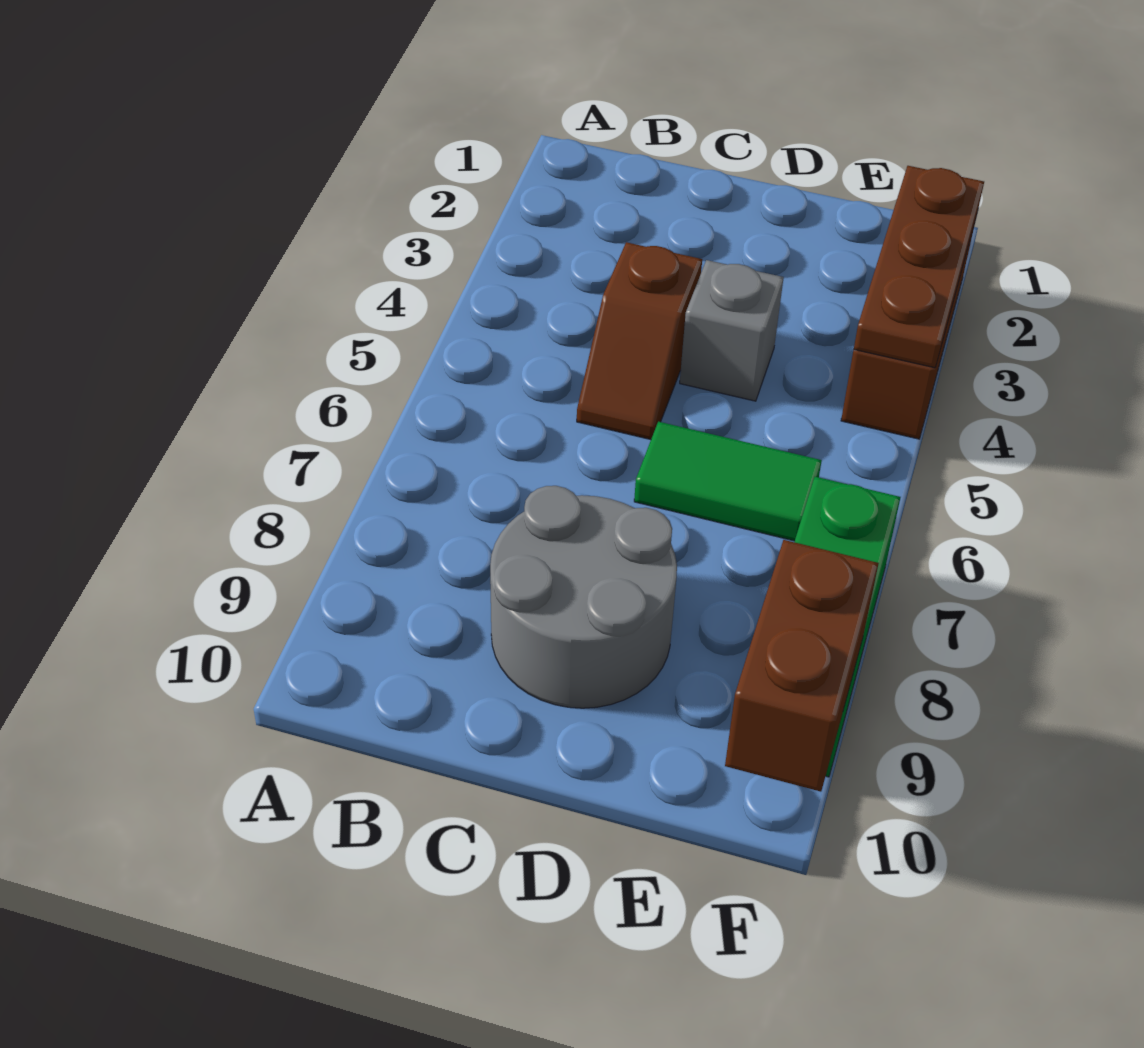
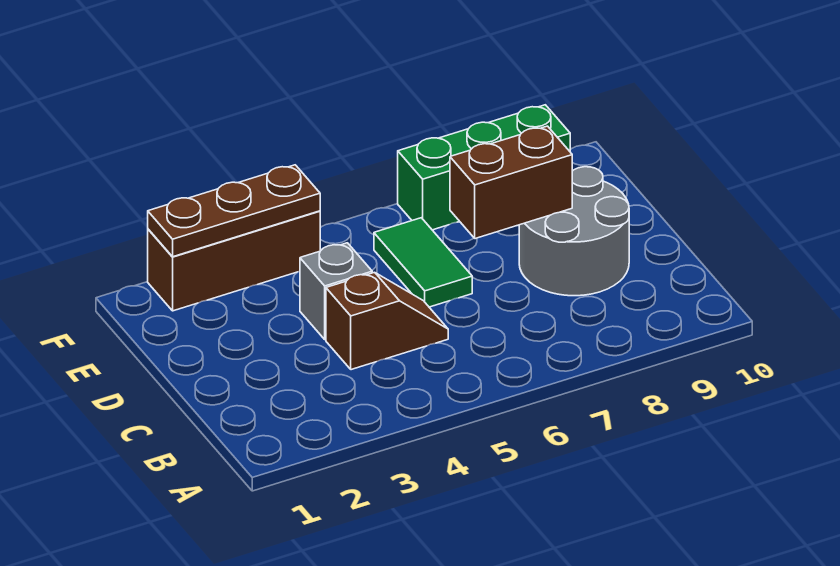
brown brick F9:F10 level 2 -> brown brick D7:D8 level 2

